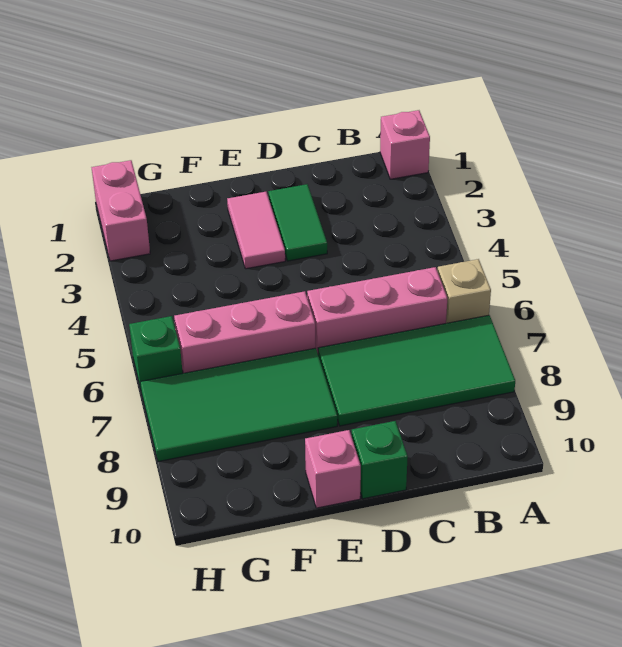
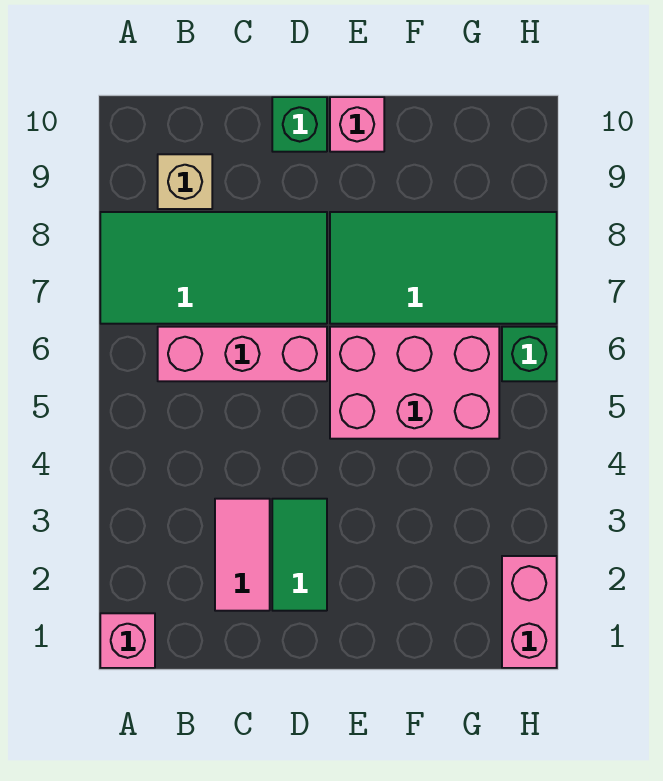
tan brick A6 level 1 -> tan brick B9 level 1
pink tile E2:E3 level 1 -> pink tile C2:C3 level 1
pink brick E6:G6 level 1 -> pink brick E5:G6 level 1

